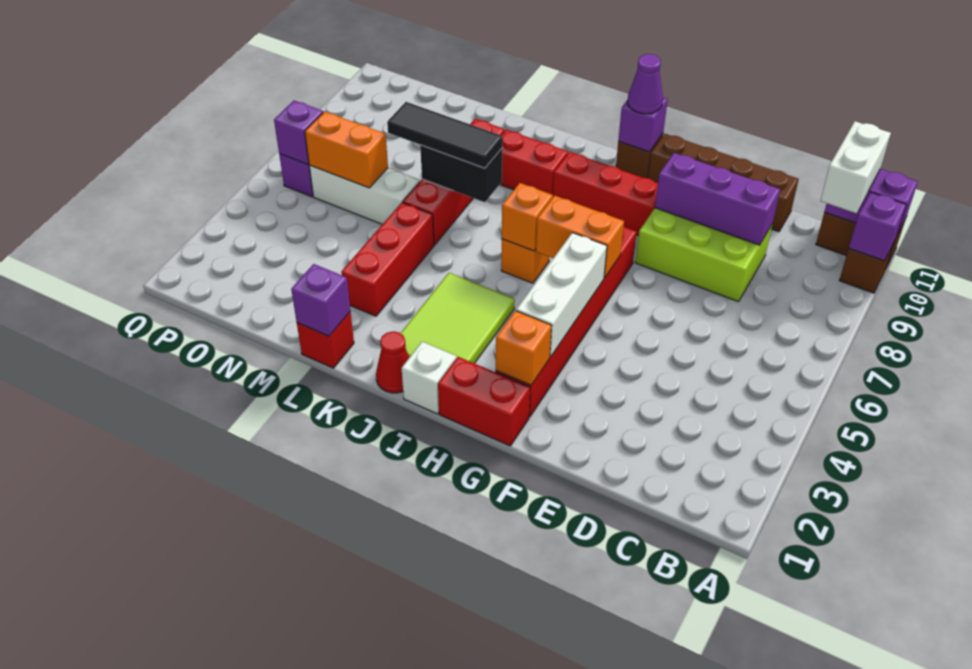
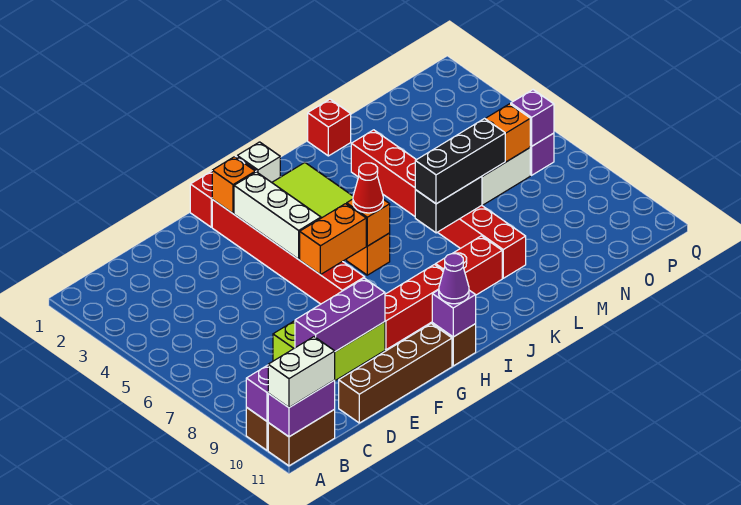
white brick B10:B11 level 3 -> white brick A11:B11 level 3
red cone J1 level 1 -> red cone I6 level 3
black tile K7:M7 level 3 -> black brick K7:M7 level 3
purple brick L1 level 2 -> none

